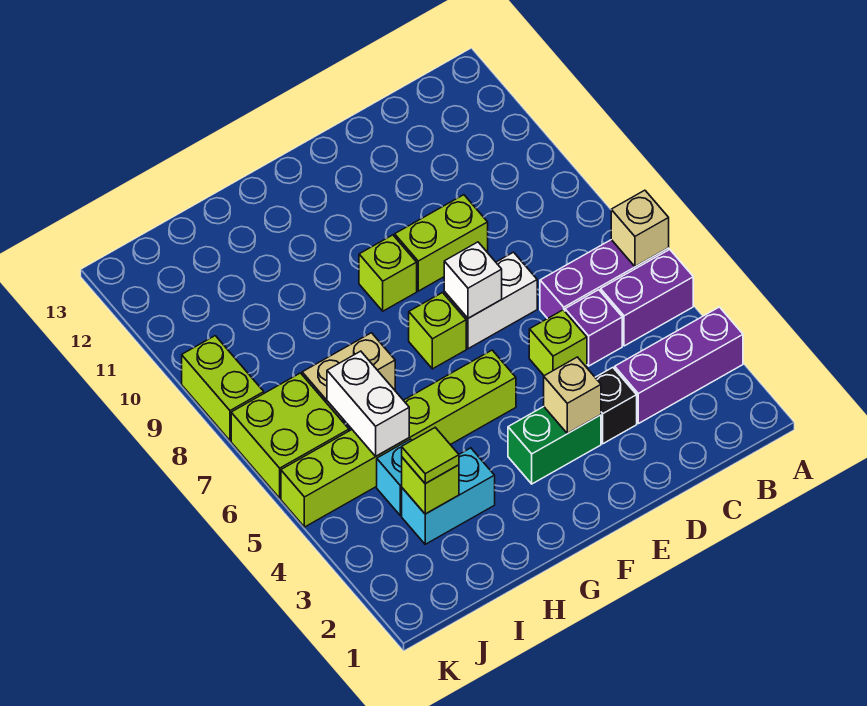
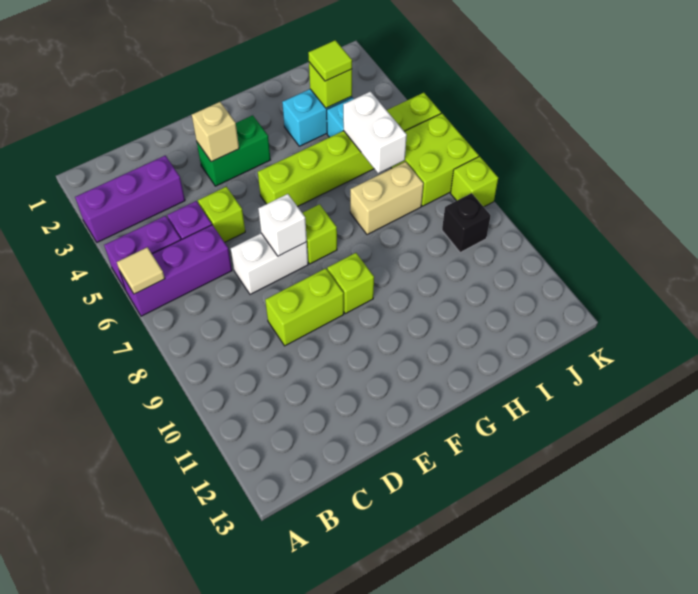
tan brick A6 level 2 -> tan tile A6 level 2
black brick D3 level 1 -> black brick J9 level 1
lime brick K8:K9 level 1 -> lime brick K8 level 1

